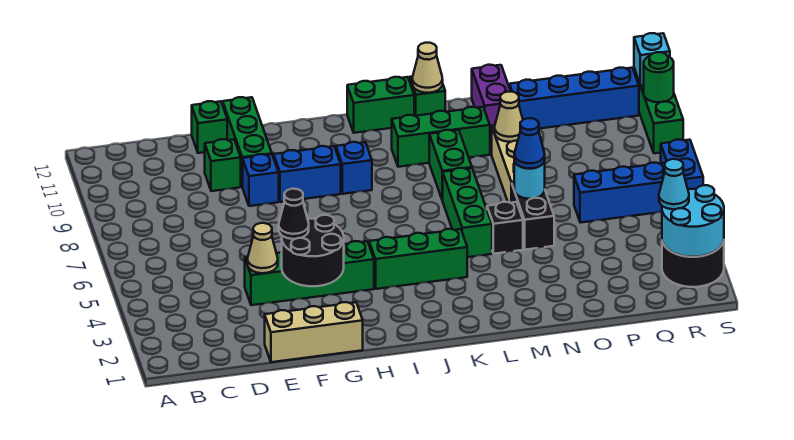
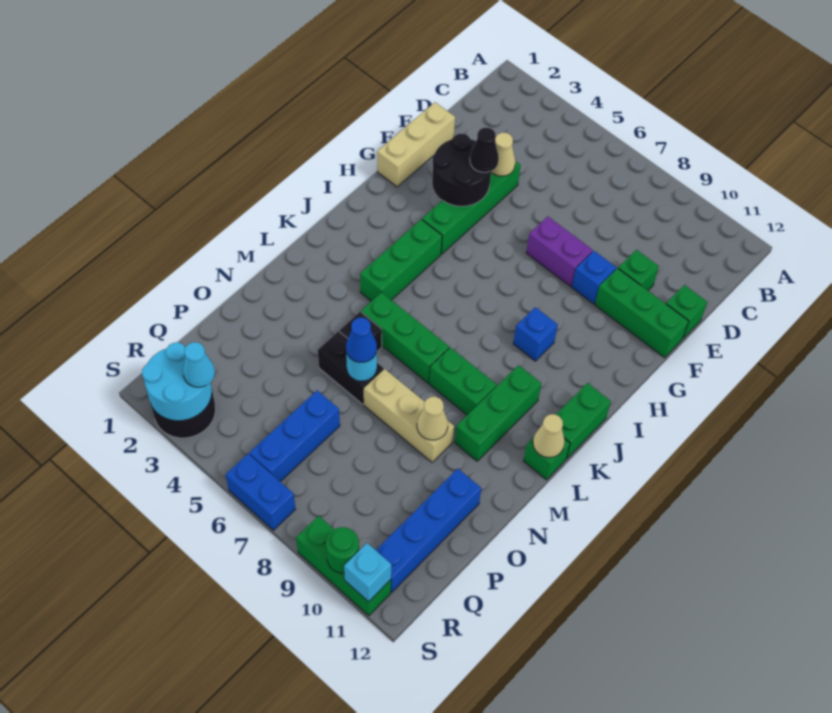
blue brick G9:H9 level 1 -> none
purple brick N11:N12 level 1 -> purple brick F7:F8 level 1

